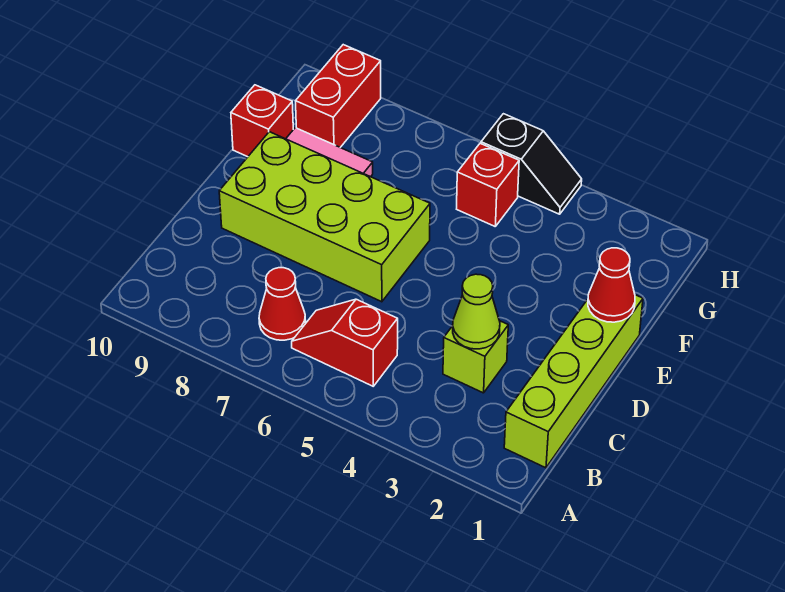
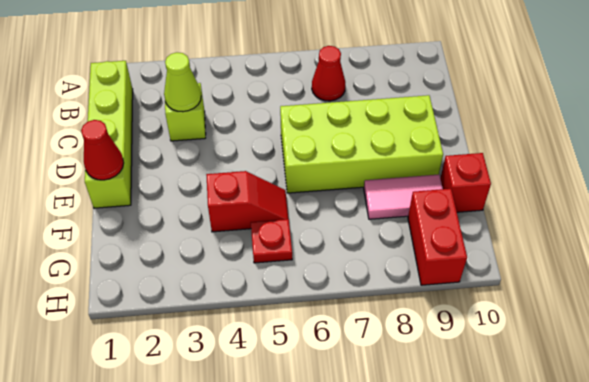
red slope B5:B6 level 1 top 5 -> red slope F4:F5 level 1 top 4
red brick G5 level 1 -> red plate G5 level 1
black slope H4:H5 level 1 top 5 -> none

